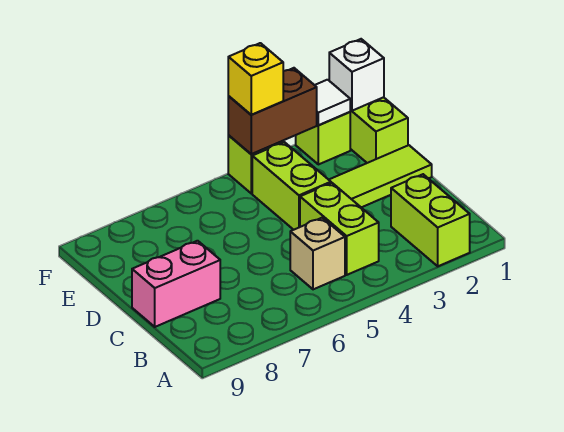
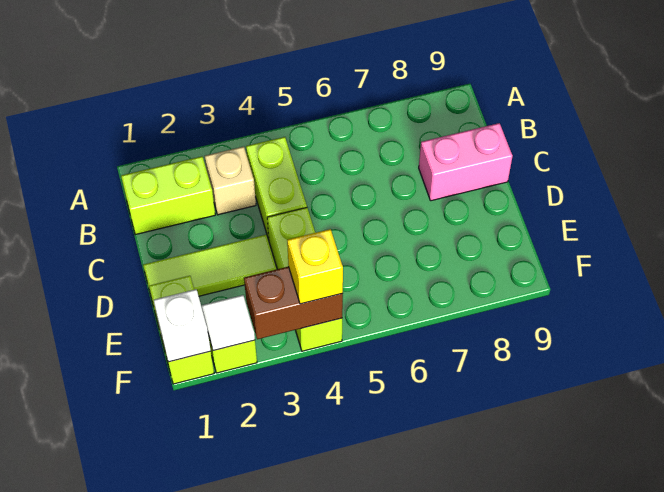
lime brick A2:B2 level 1 -> lime brick B1:B2 level 1
tan brick B5 level 1 -> tan brick B3 level 1

